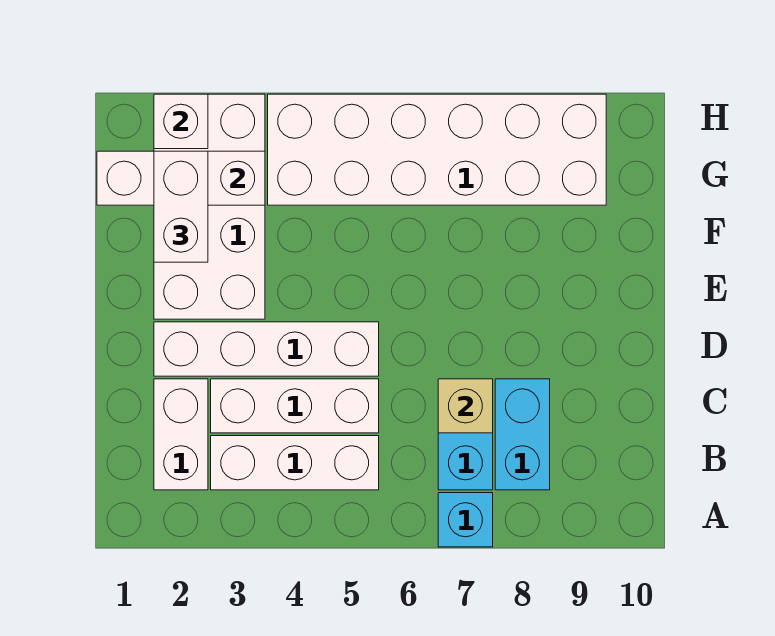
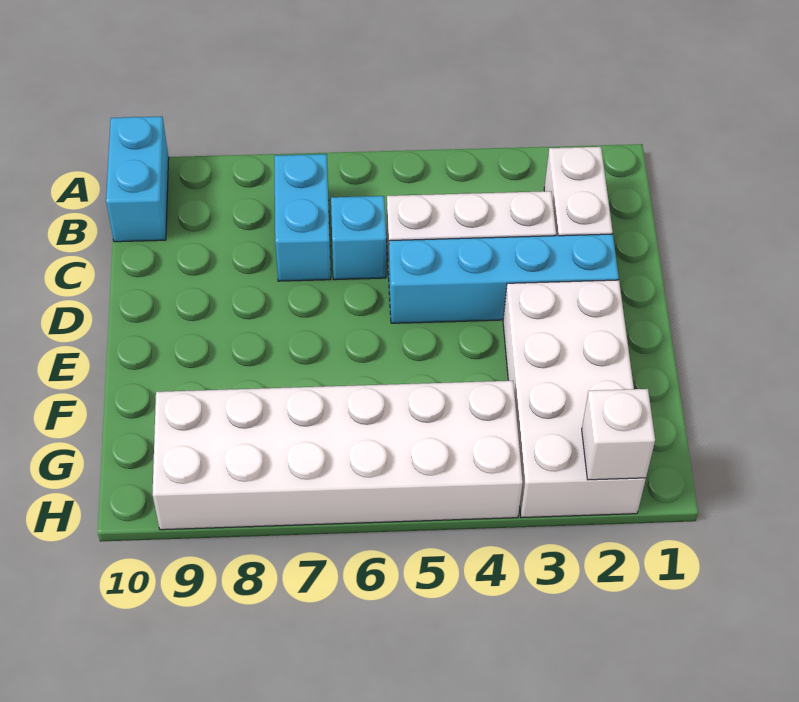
cyan brick A7 level 1 -> cyan brick C6 level 1
white brick B3:B5 level 1 -> none
cyan brick B8:C8 level 1 -> cyan brick A10:B10 level 1
tan brick C7 level 2 -> none
white brick D2:D5 level 1 -> cyan brick D2:D5 level 1
white brick F2:G2 level 3 -> none
white brick G1:G3 level 2 -> none

